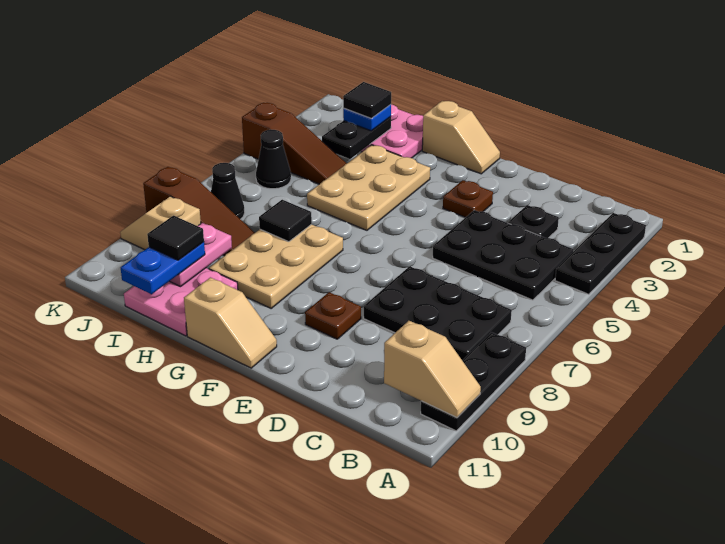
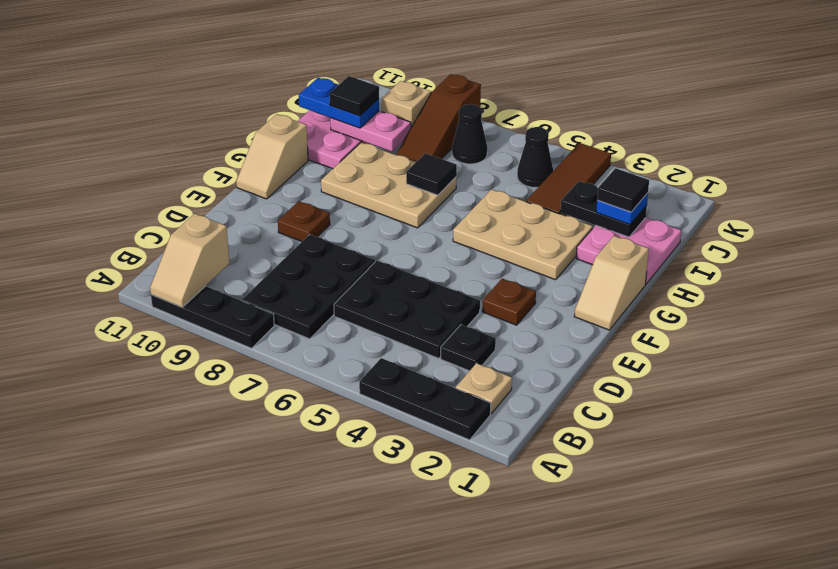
none -> tan plate B2 level 1
black plate B4:D5 level 1 -> black plate C4:D6 level 1
brown slope I4:K4 level 1 top K -> brown tile I4:K4 level 1

